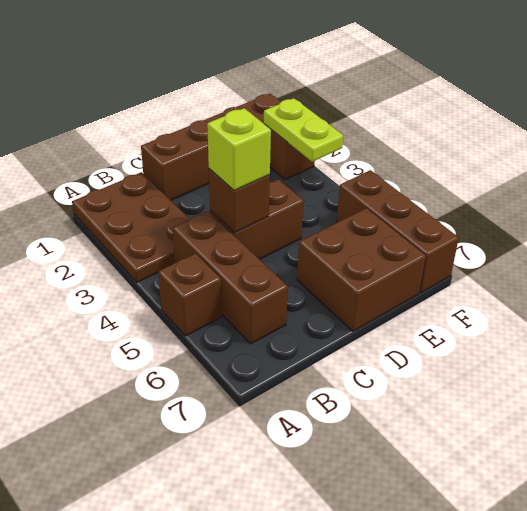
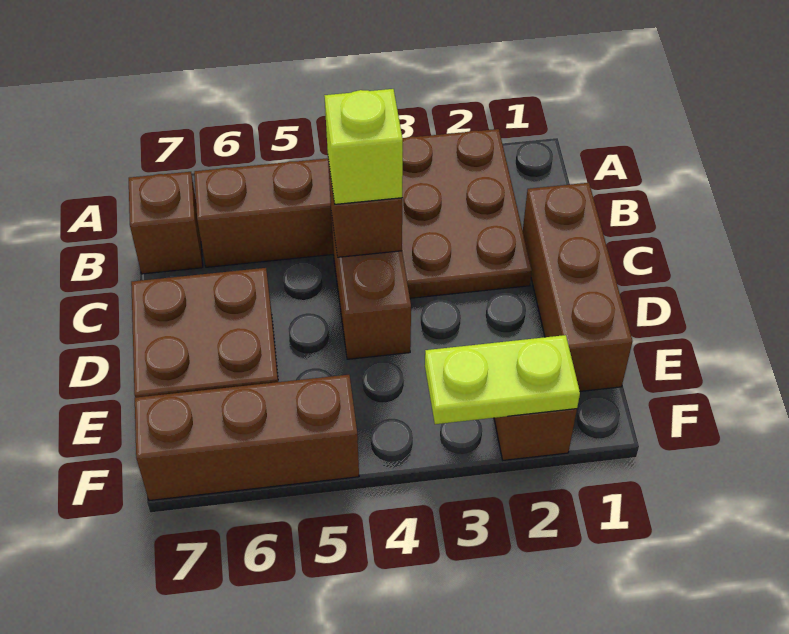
brown plate A1:B3 level 1 -> brown plate A2:C3 level 1
brown brick A5 level 1 -> brown brick B7 level 1
brown brick C1:F1 level 1 -> brown brick C1:E1 level 1

